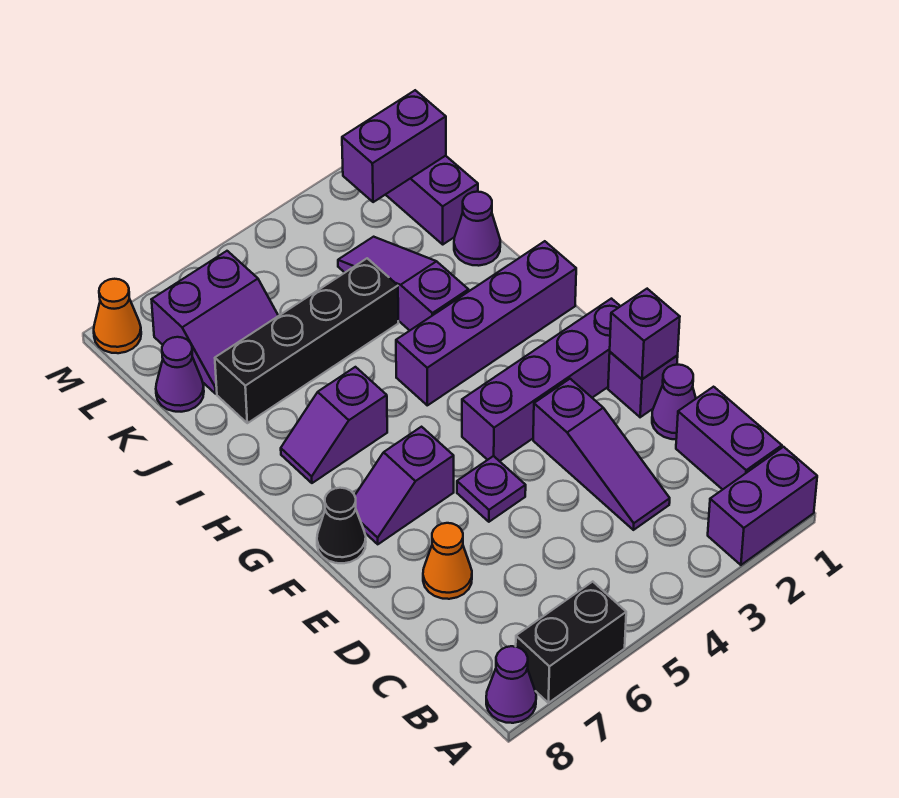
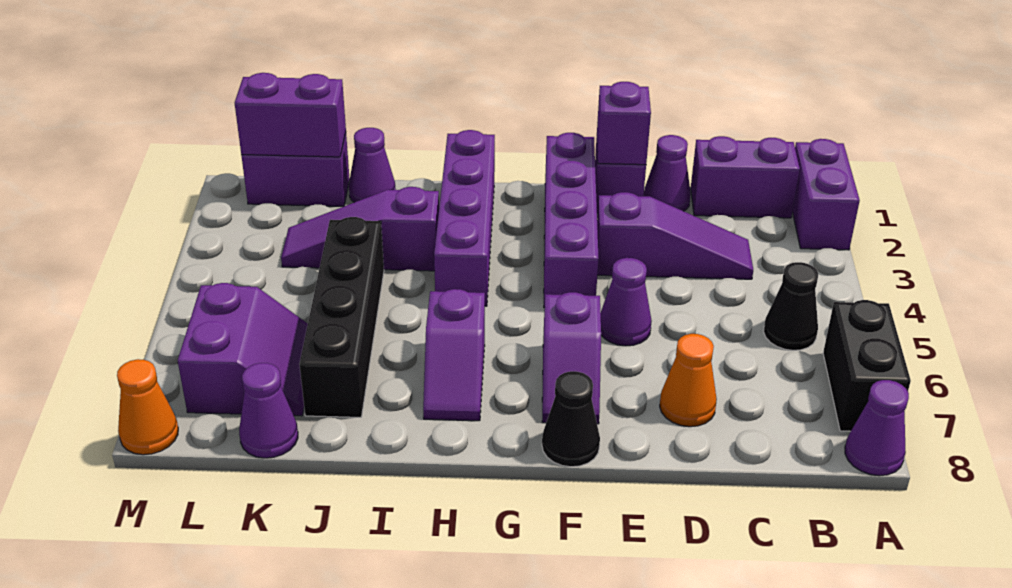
none -> black cone B5 level 1
purple plate E5 level 1 -> purple cone E5 level 1
purple brick L1:L2 level 2 -> purple brick K1:L1 level 2

